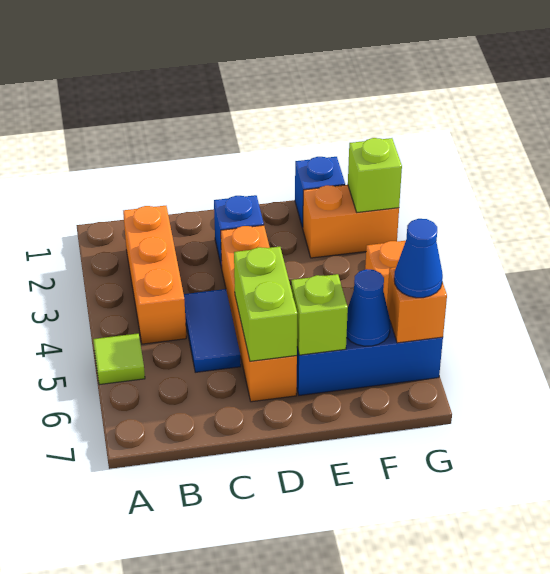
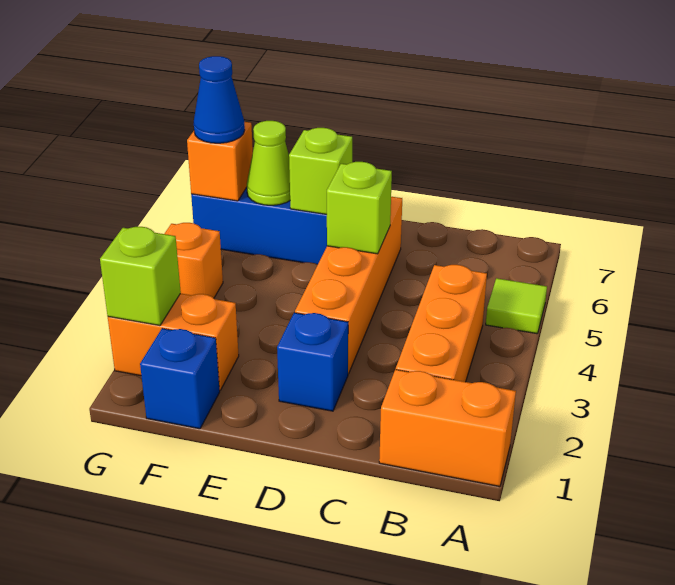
none -> orange brick A1:B1 level 1
blue tile C4:C5 level 1 -> none
lime brick D5:D6 level 2 -> lime brick D5 level 2
blue cone F6 level 2 -> lime cone F6 level 2

